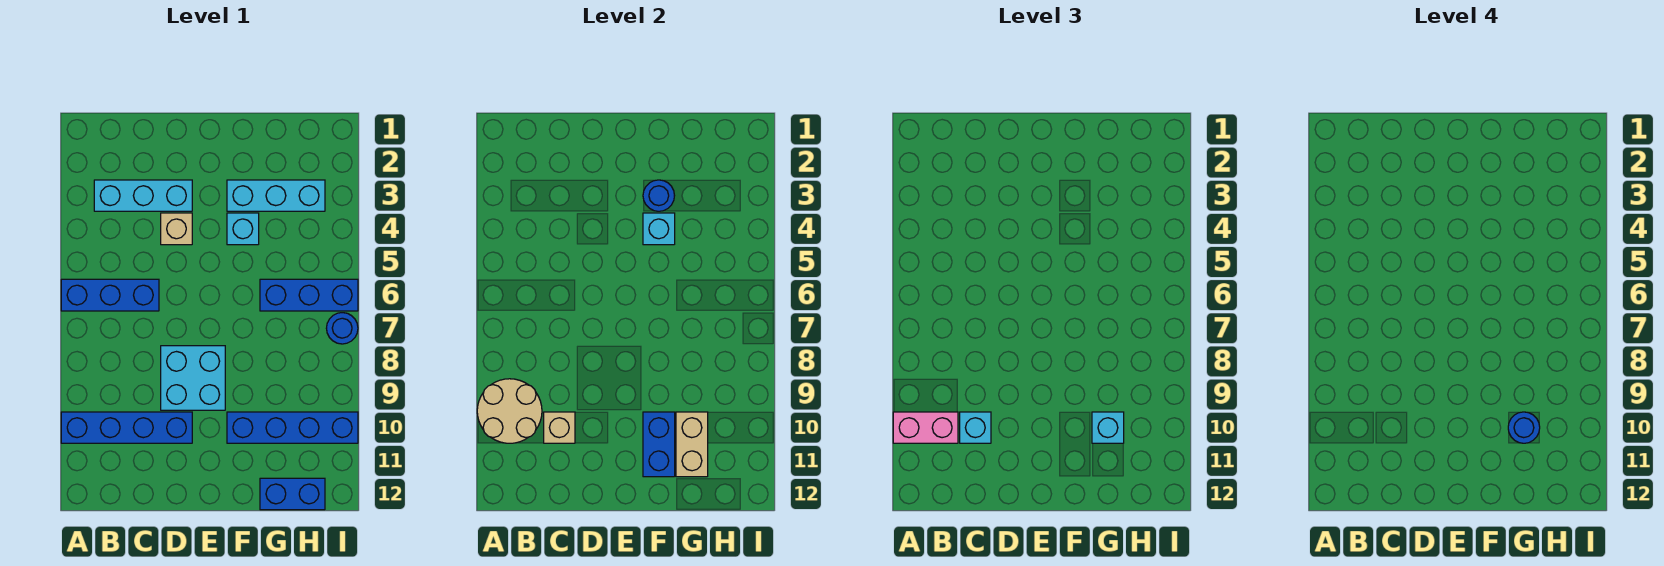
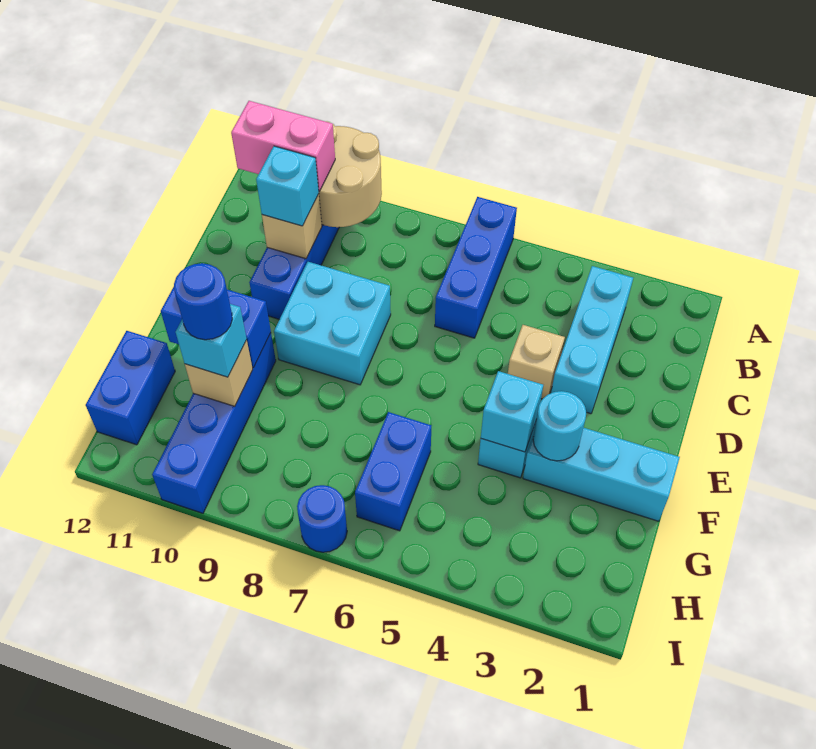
pink brick A10:B10 level 3 -> pink brick B10:B11 level 3
cyan brick F3:H3 level 1 -> cyan brick F1:F3 level 1
blue round brick F3 level 2 -> cyan round brick F3 level 2
blue brick G6:I6 level 1 -> blue brick G6:H6 level 1
tan brick G10:G11 level 2 -> tan brick G10 level 2

